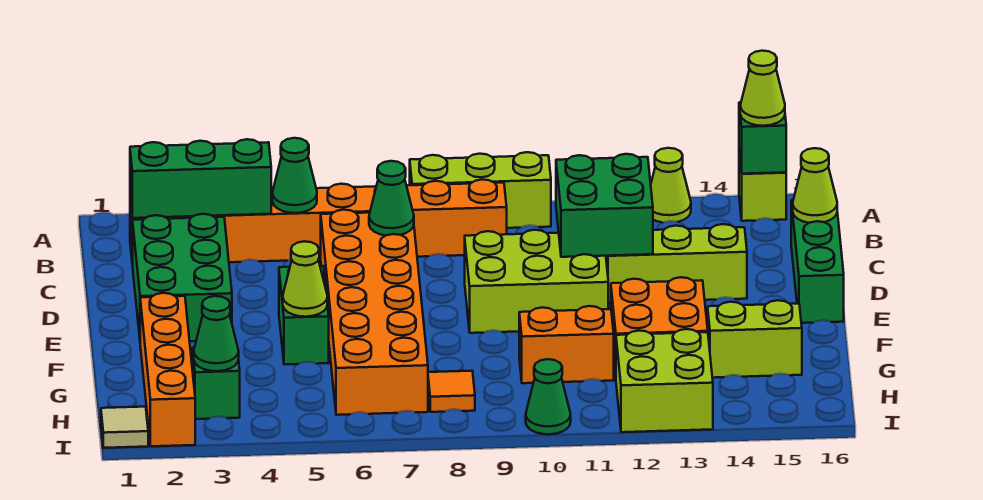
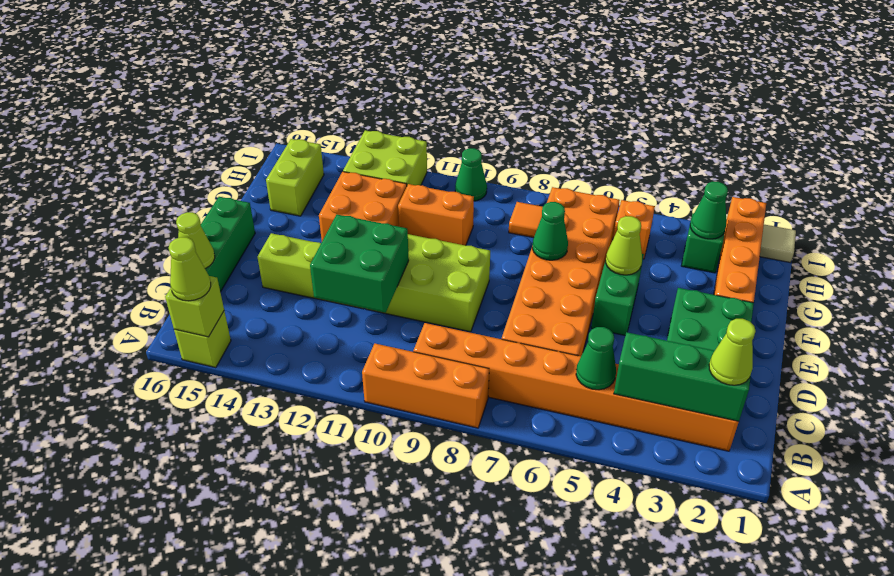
lime brick A8:A10 level 1 -> orange brick A8:A10 level 1
lime cone A13 level 1 -> lime cone B2 level 3
green brick A15 level 2 -> lime brick A15 level 2
green cone C7 level 2 -> green cone F7 level 2
lime brick G14:G15 level 1 -> lime brick G15:H15 level 1
none -> orange brick H5 level 1

